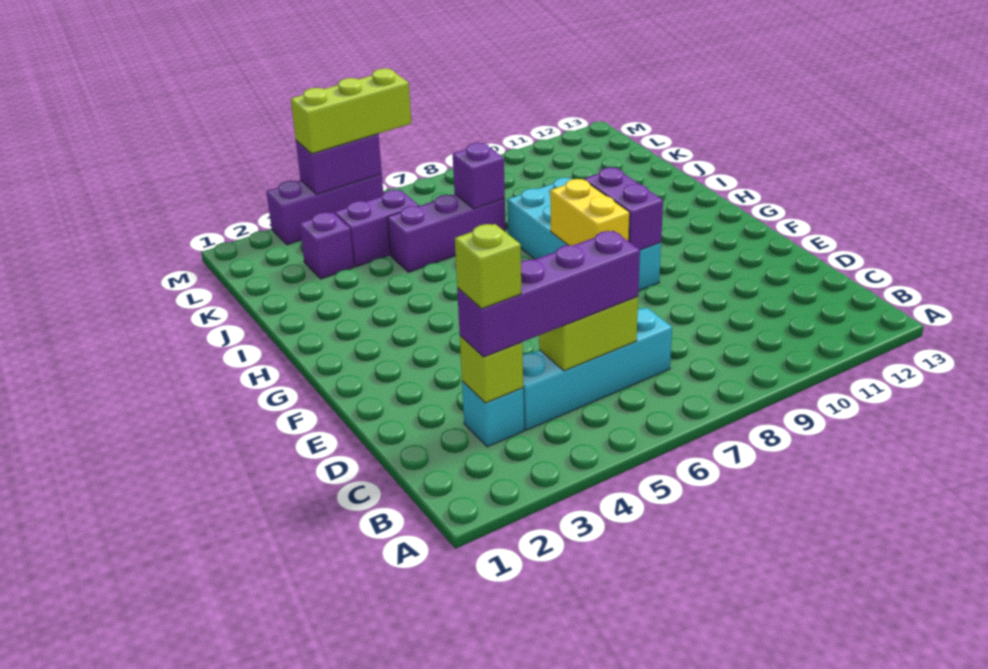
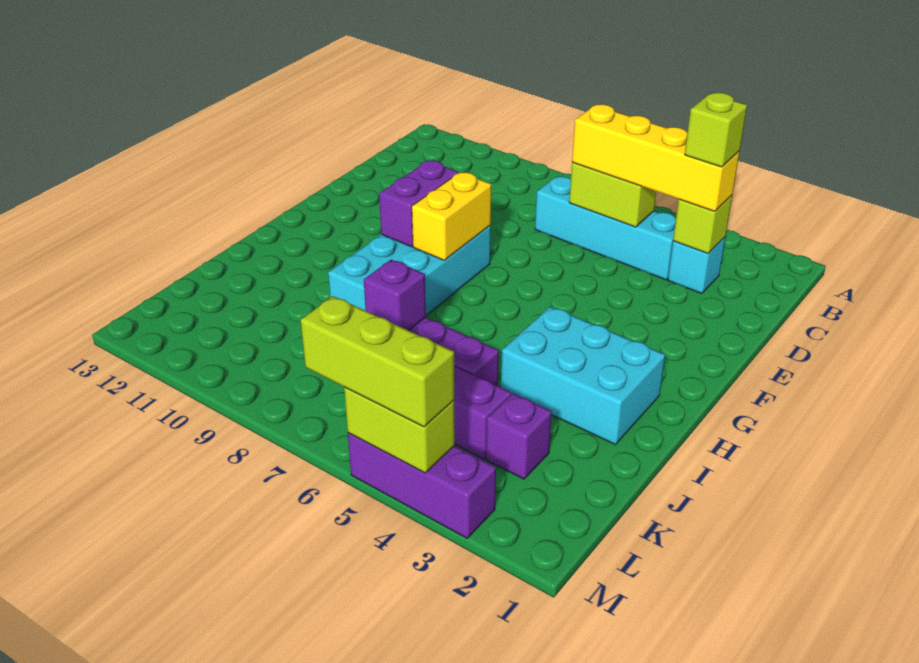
purple brick C3:C6 level 3 -> yellow brick C3:C6 level 3
none -> cyan brick H2:I4 level 1
purple brick M4:M5 level 2 -> lime brick M4:M5 level 2

